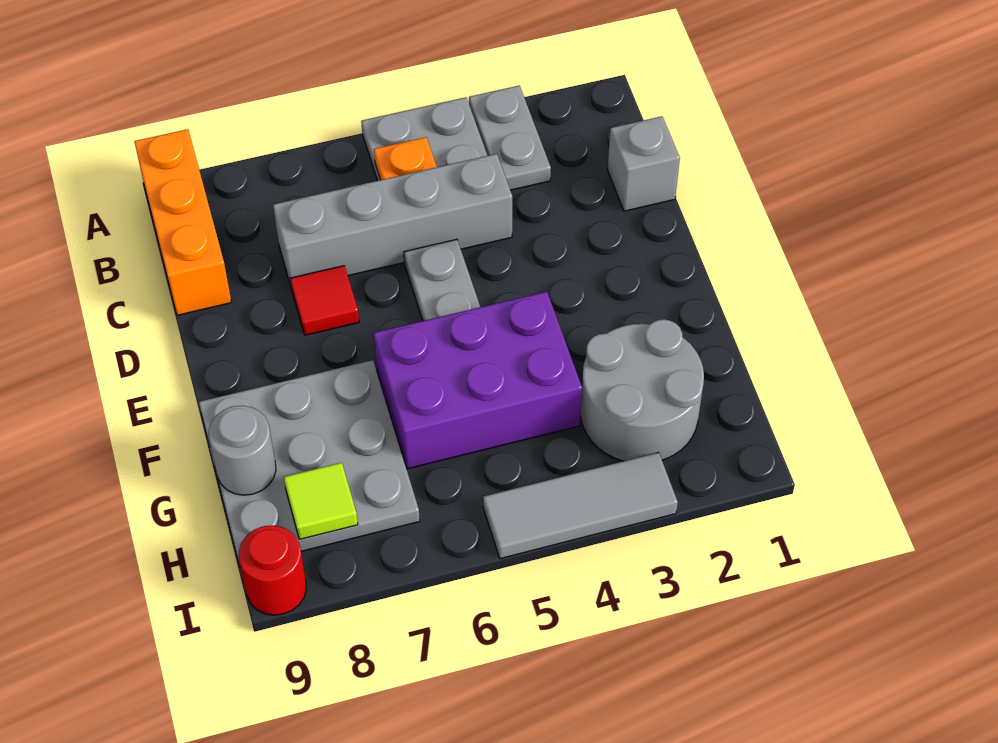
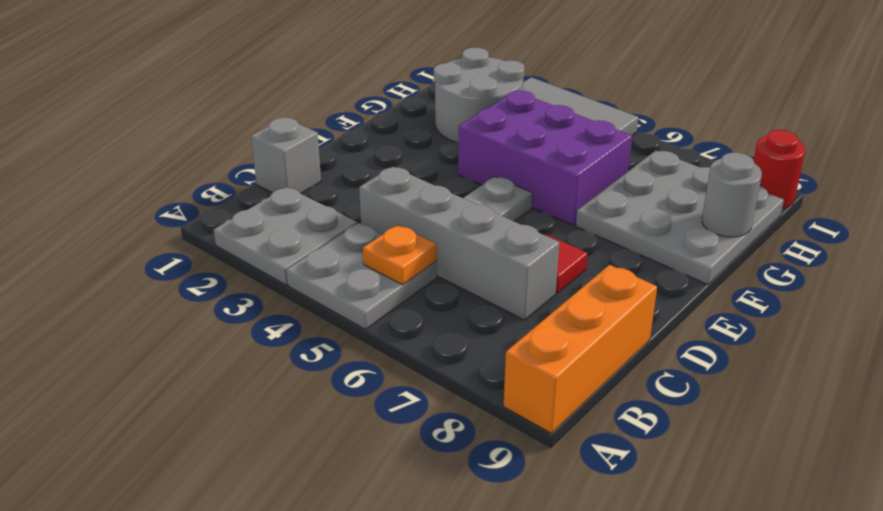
grey plate A3:B3 level 1 -> grey plate A2:B3 level 1
lime tile H8 level 2 -> none

